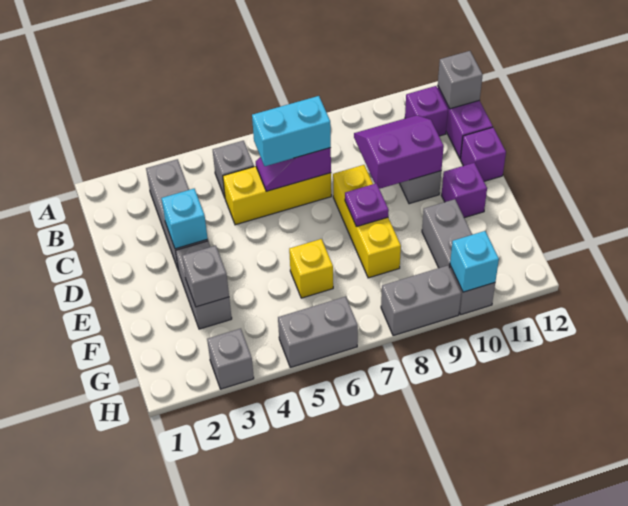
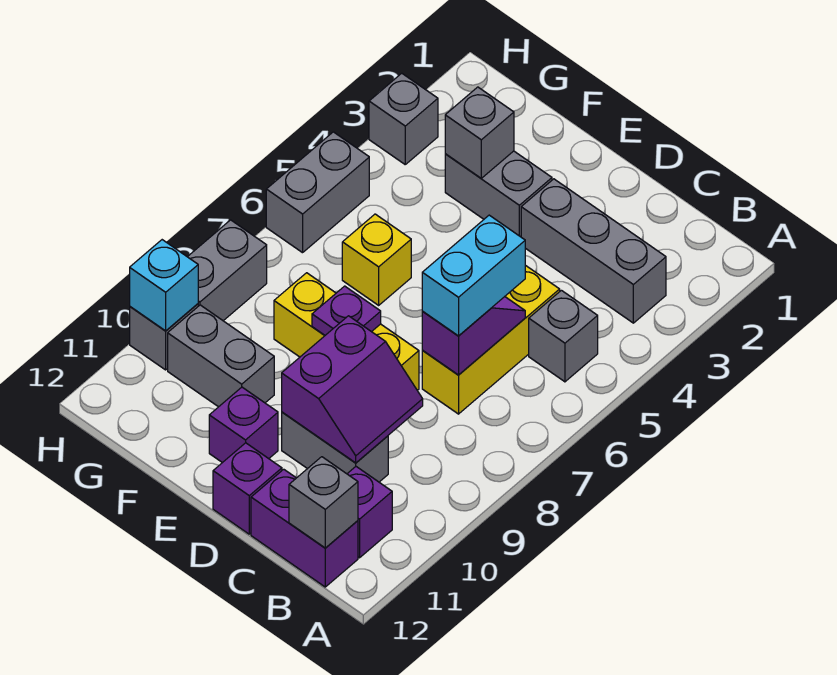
cyan brick D3 level 2 -> none

